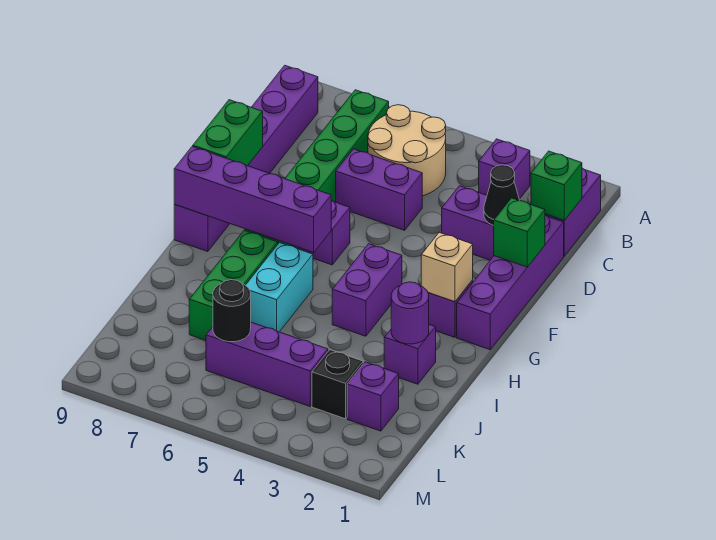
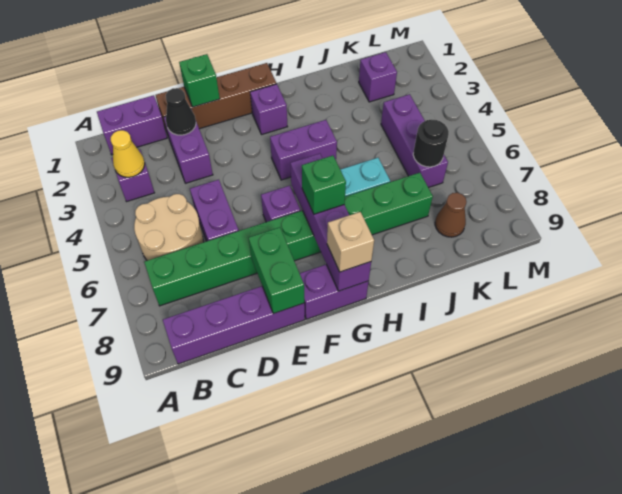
none -> yellow cone B3 level 2
green brick C1 level 2 -> green brick G7 level 3
purple brick D1:G1 level 1 -> brown brick D1:G1 level 1
green brick E9:F9 level 2 -> green brick E8:E9 level 2
tan brick G2 level 2 -> tan brick G9 level 3
purple brick I2 level 1 -> none
purple round brick I2 level 2 -> none
black brick K3 level 1 -> none
none -> brown cone K8 level 1

